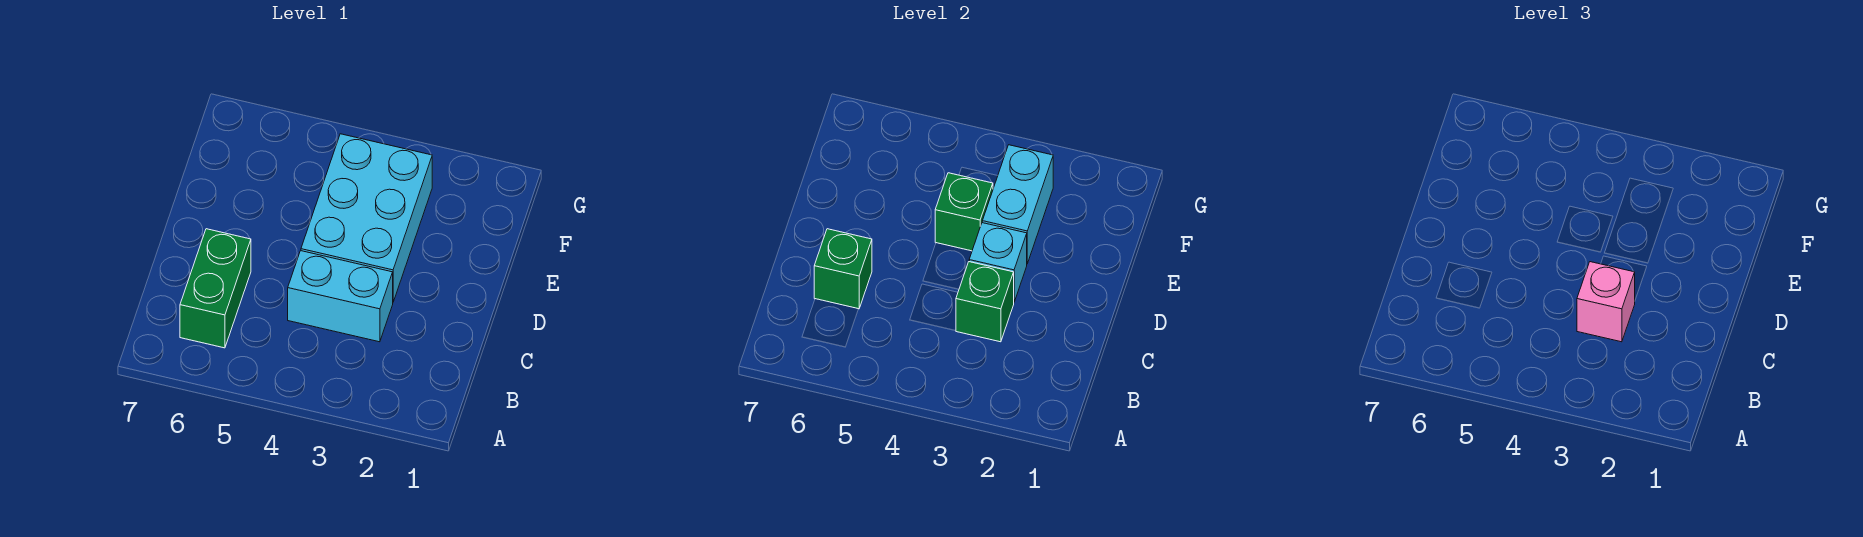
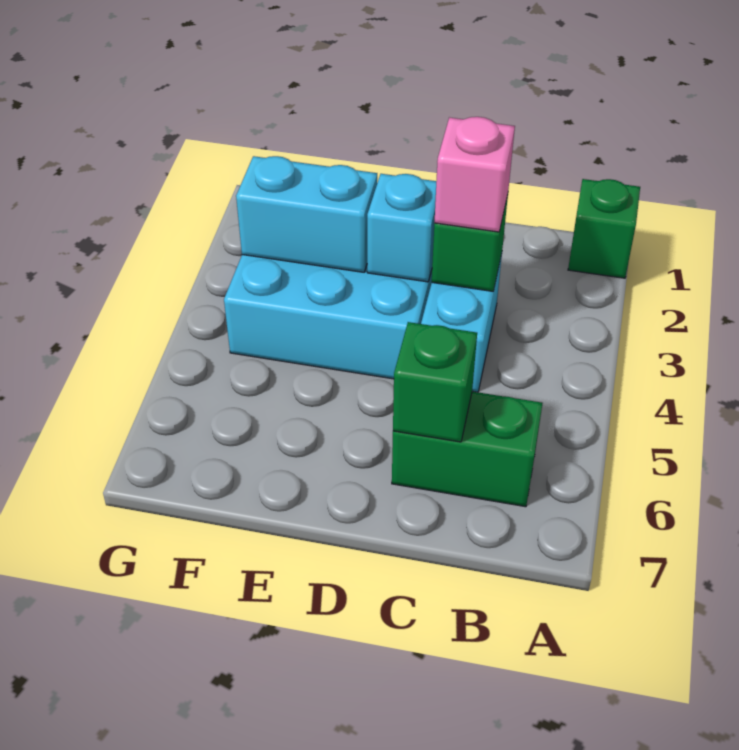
green brick E4 level 2 -> green brick A1 level 1

